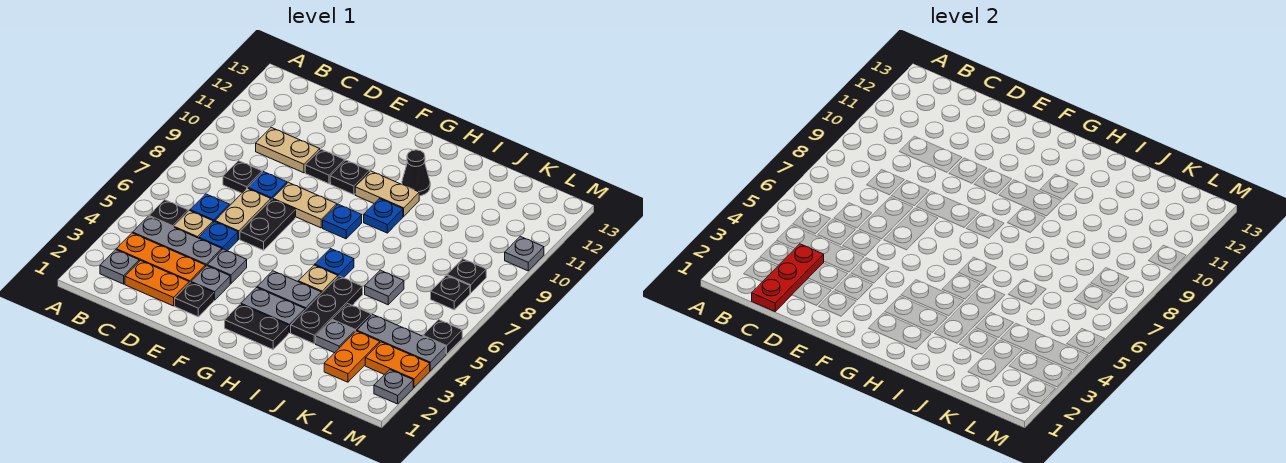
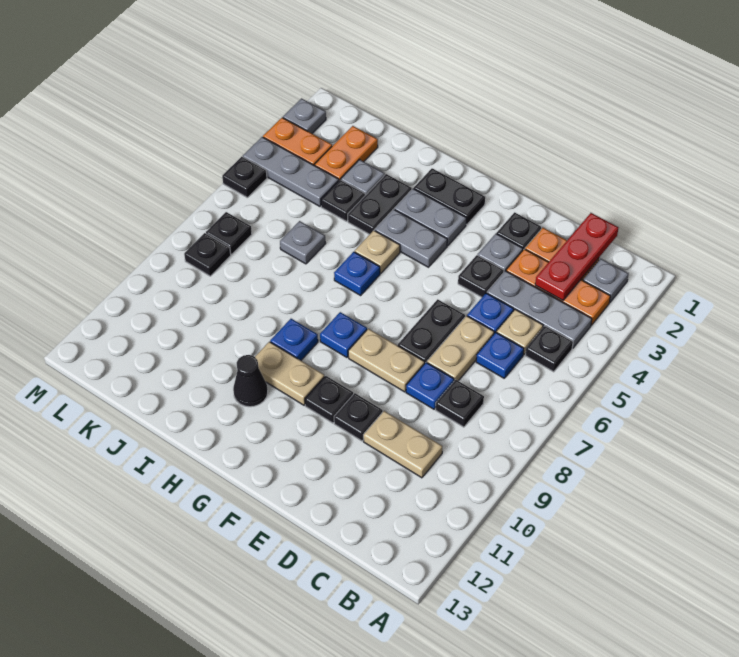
grey plate E4 level 1 -> black plate E4 level 1
black plate I3:I5 level 1 -> black plate I3:I4 level 1
grey plate M10 level 1 -> none

